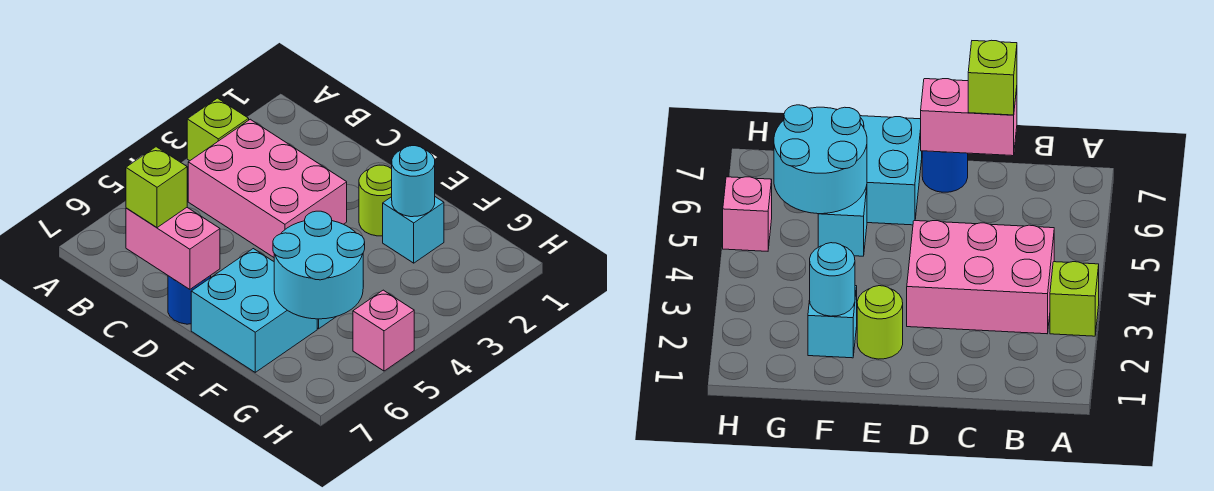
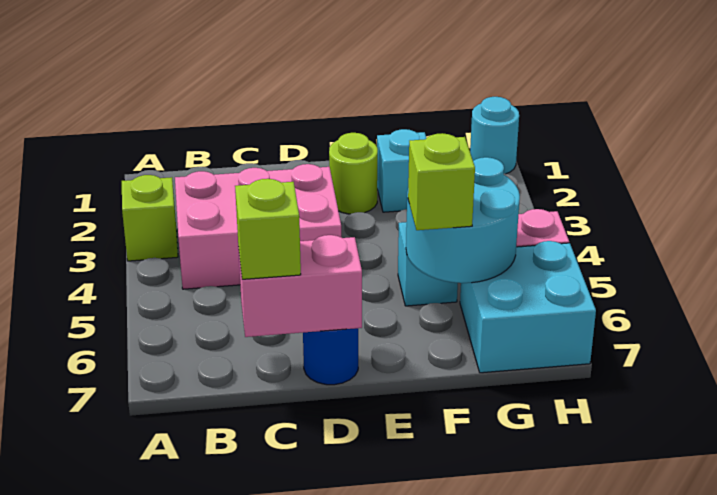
cyan brick E6:F7 level 1 -> cyan brick G6:H7 level 1
cyan round brick F2 level 2 -> cyan round brick H1 level 1
none -> lime brick F6 level 3

